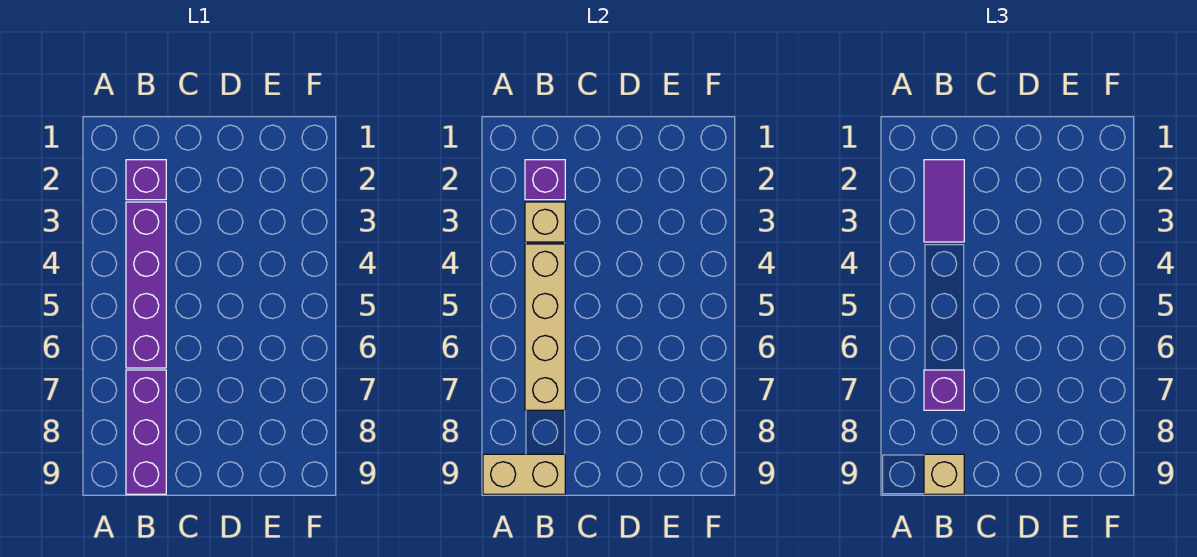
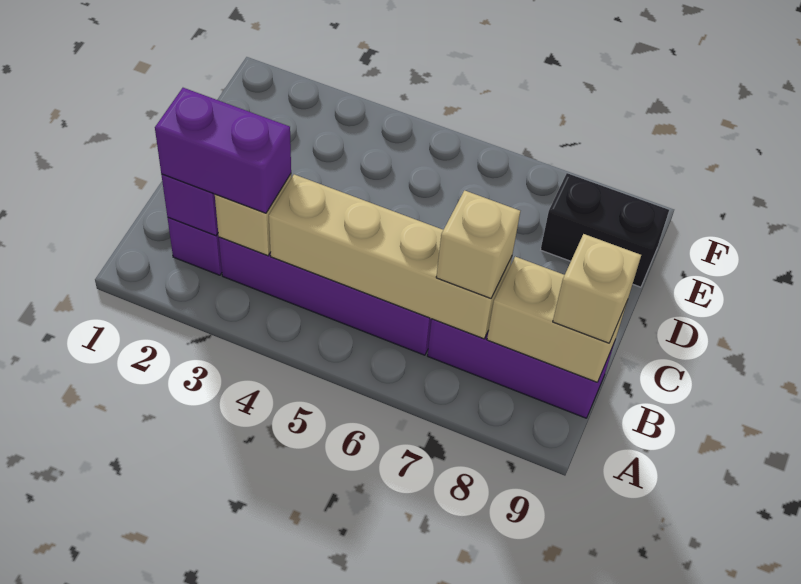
tan brick A9:B9 level 2 -> tan brick B8:B9 level 2
purple tile B2:B3 level 3 -> purple brick B2:B3 level 3
purple brick B7 level 3 -> tan brick B7 level 3
none -> black brick E8:E9 level 1

